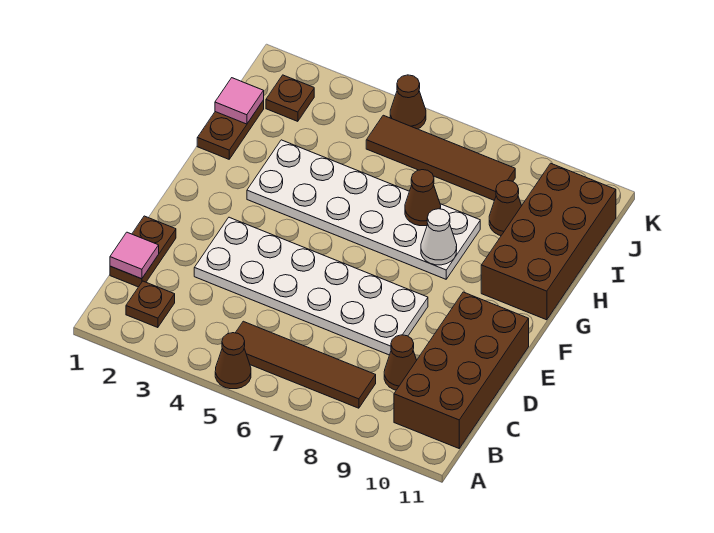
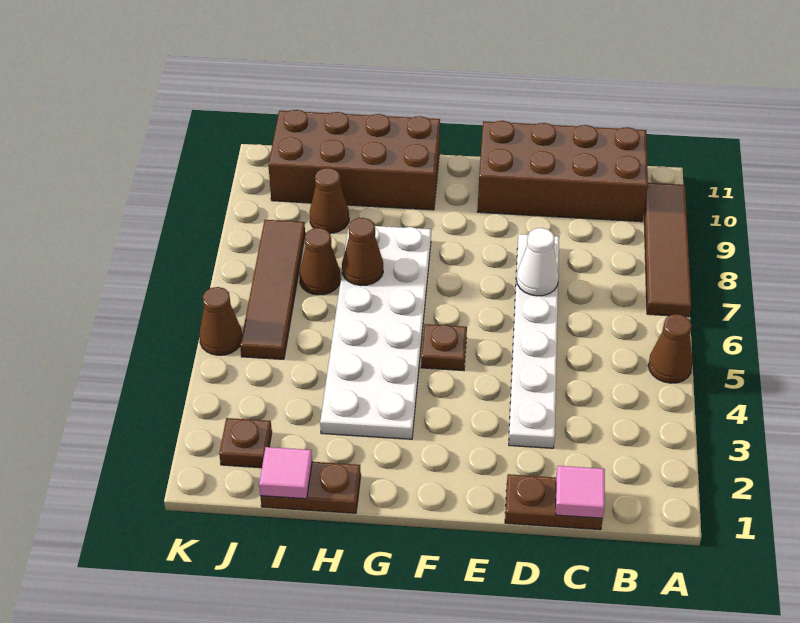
brown plate B2 level 1 -> brown plate F5 level 1
brown tile B5:B8 level 1 -> brown tile A7:A10 level 1
brown cone C9 level 1 -> brown cone I7 level 1
white plate D3:E8 level 1 -> white plate D3:D8 level 1
white cone G8 level 2 -> white cone D7 level 2

